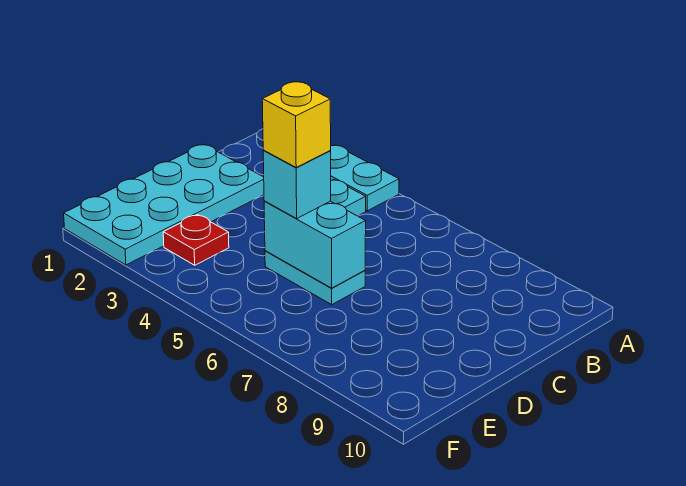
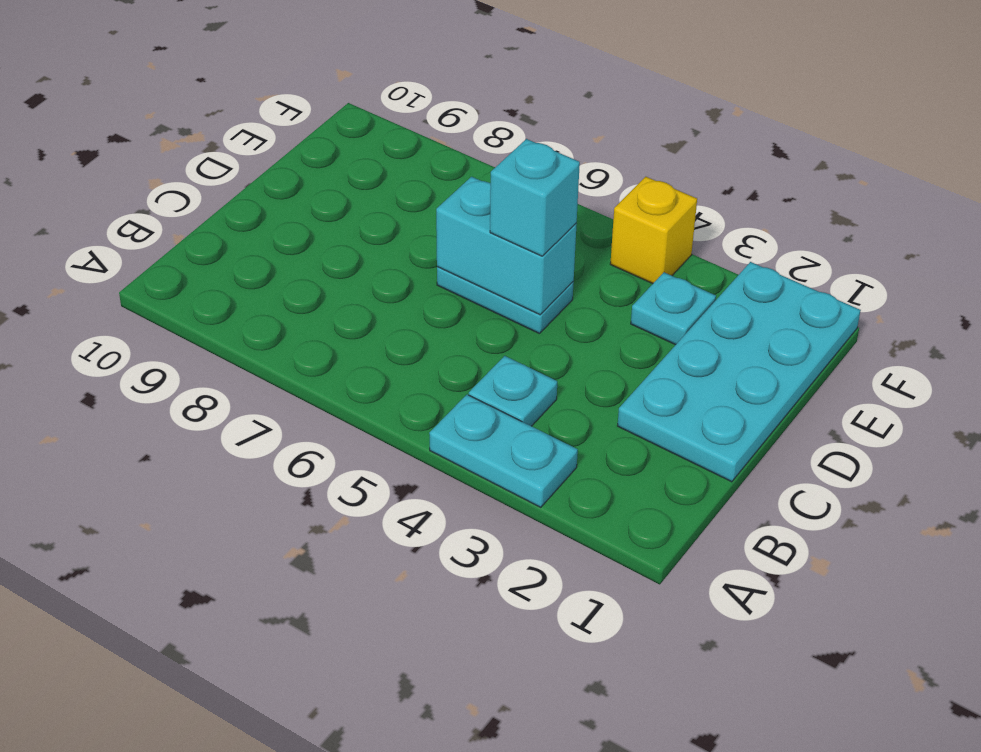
yellow brick D5 level 4 -> yellow brick F4 level 1
red plate E3 level 1 -> cyan plate E3 level 1

